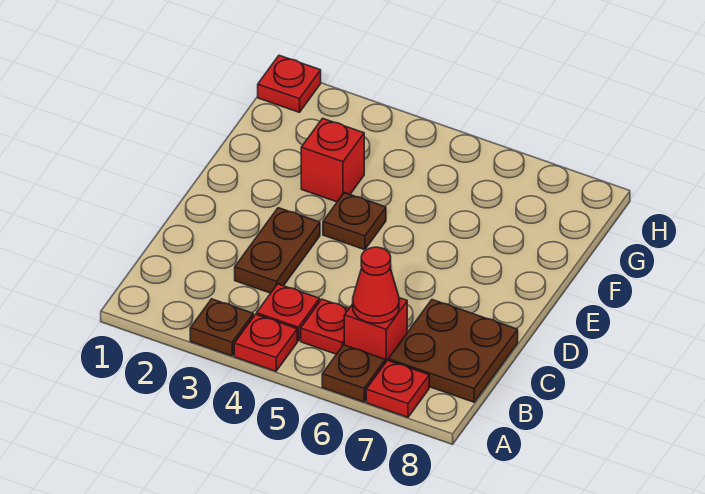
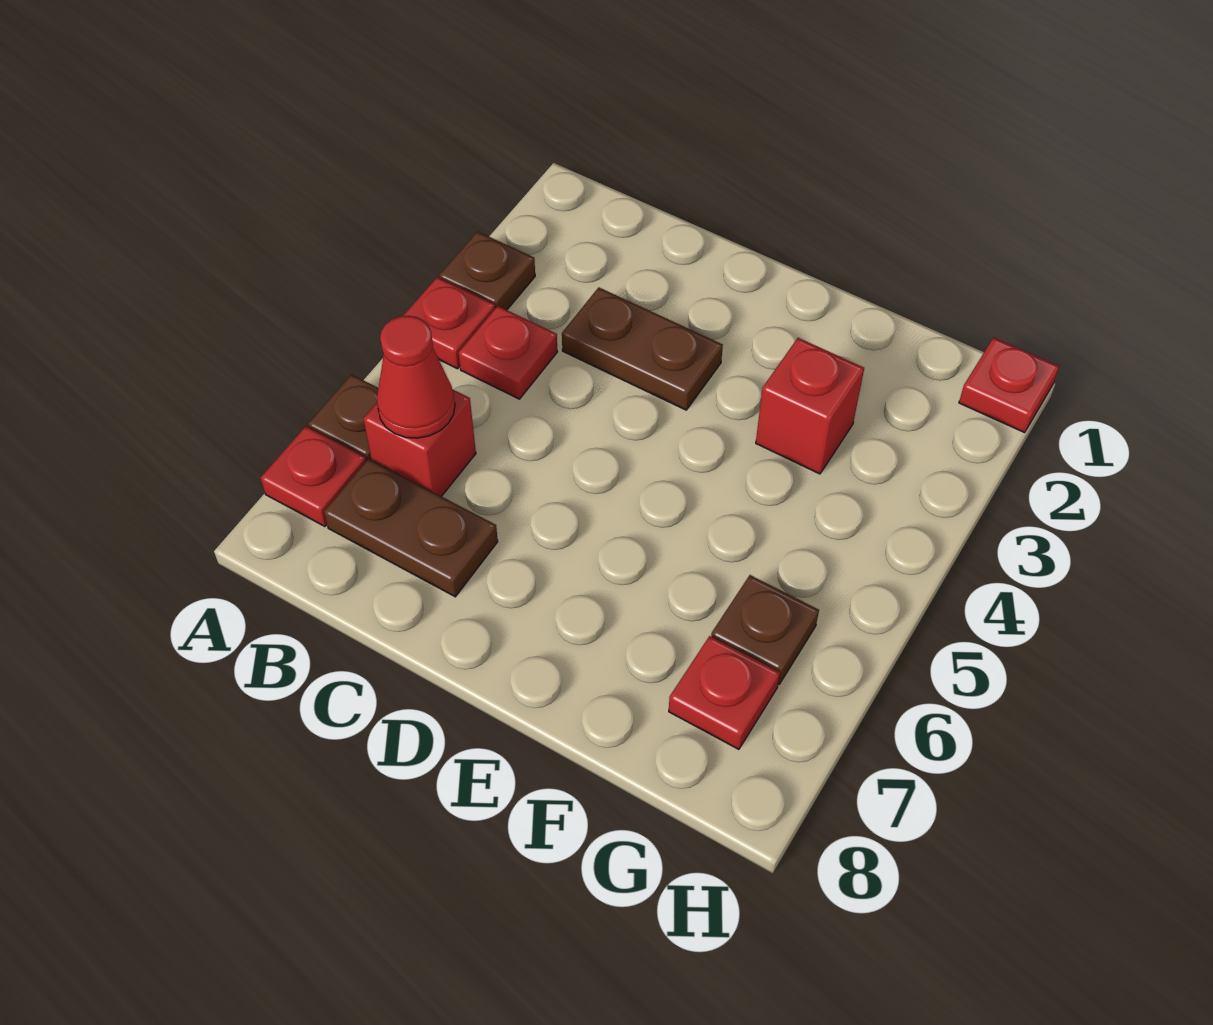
red plate B5 level 1 -> red plate G7 level 1
brown plate B7:C8 level 1 -> brown plate B7:C7 level 1
brown plate E4 level 1 -> brown plate G6 level 1

